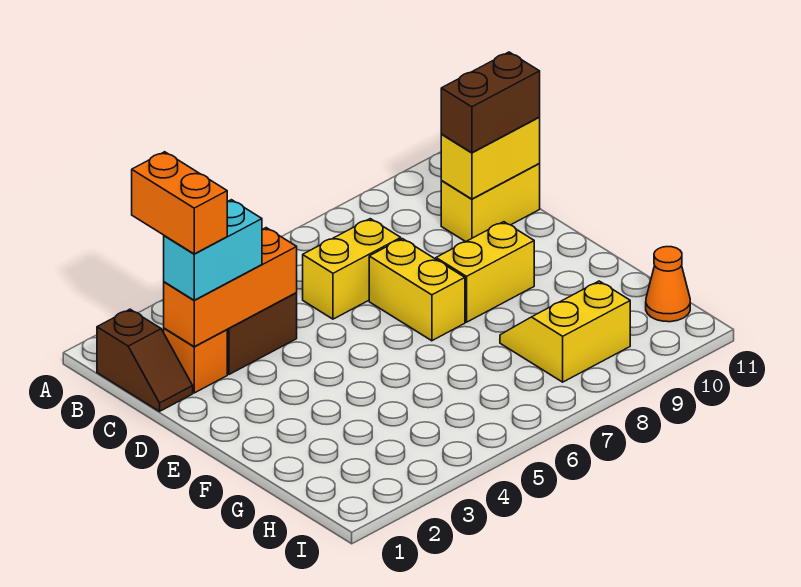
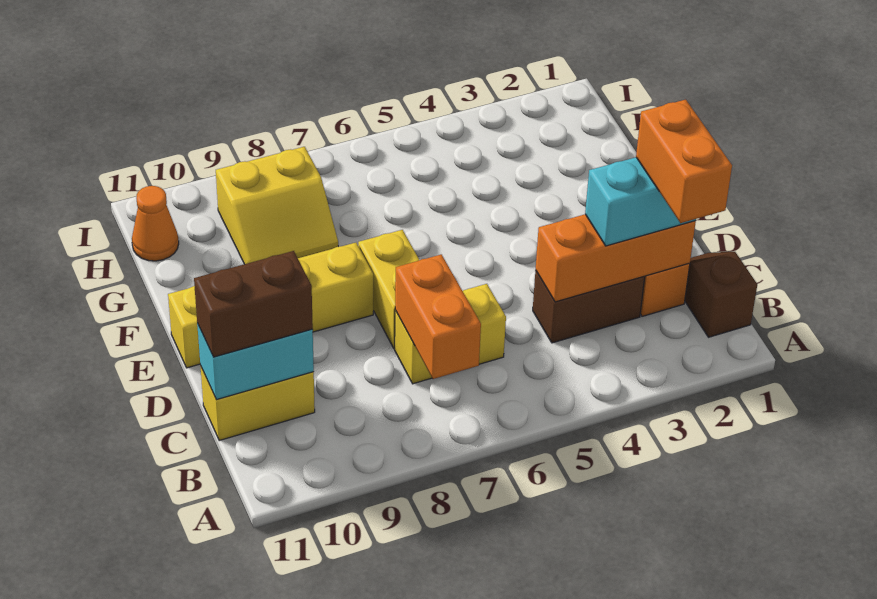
none -> orange brick B7:C7 level 2
yellow brick C10:C11 level 2 -> cyan brick C10:C11 level 2
yellow brick E8:E9 level 1 -> yellow brick E8:E11 level 1

